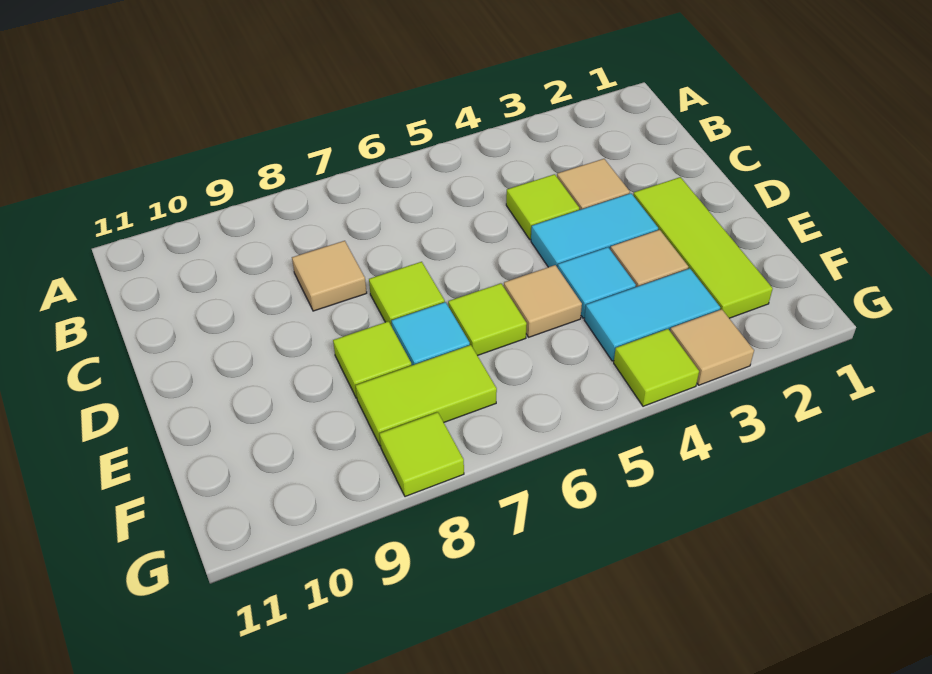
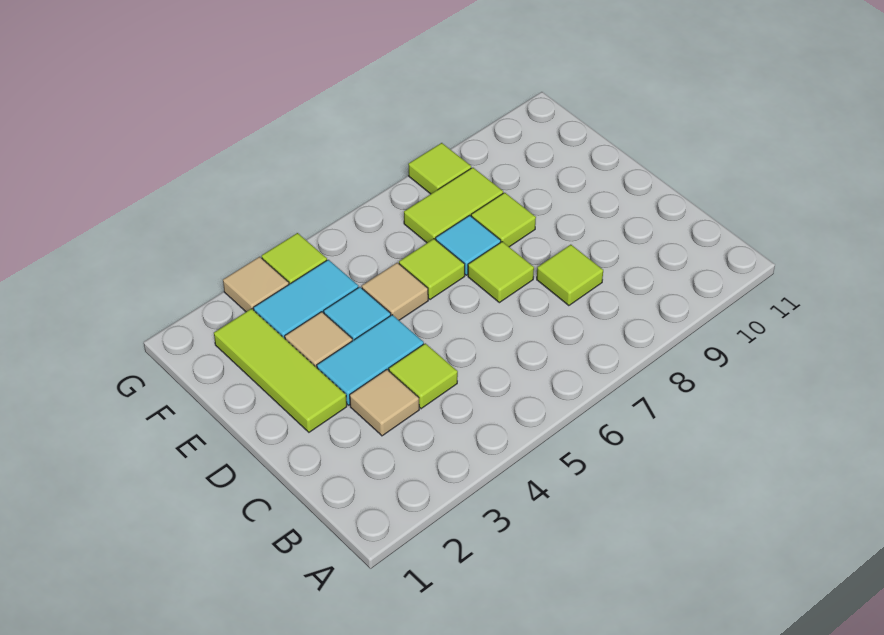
tan tile C8 level 1 -> lime tile C8 level 1

